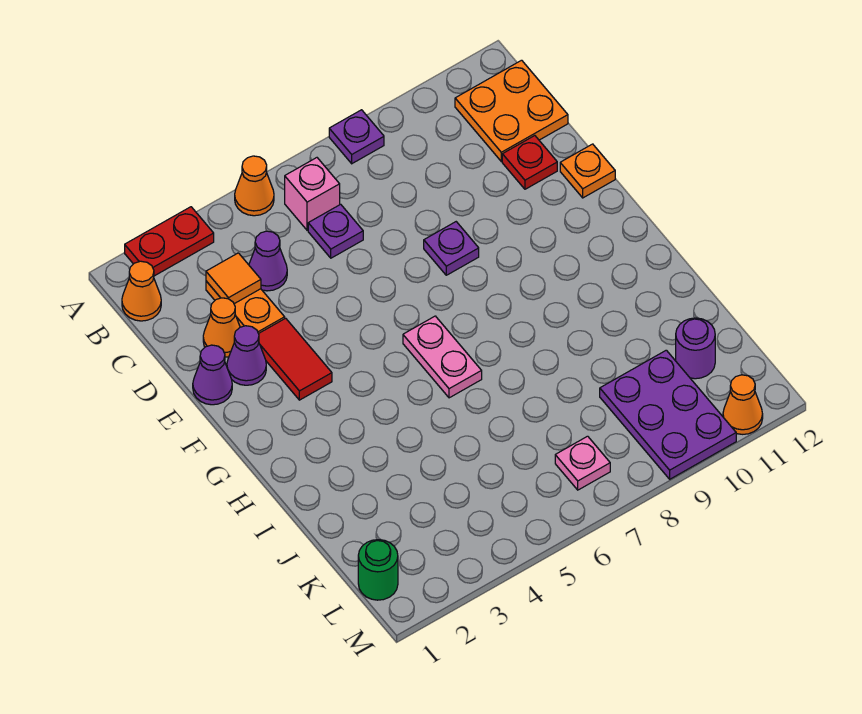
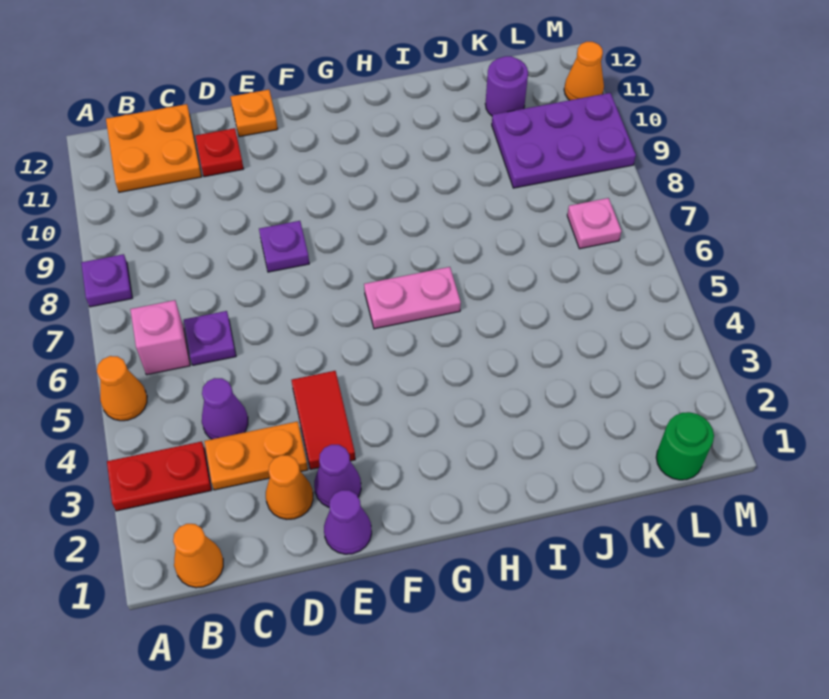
red plate A2:A3 level 1 -> red plate A3:B3 level 1
orange tile C3 level 2 -> none
red tile E3:F3 level 1 -> red tile E3:E4 level 1

